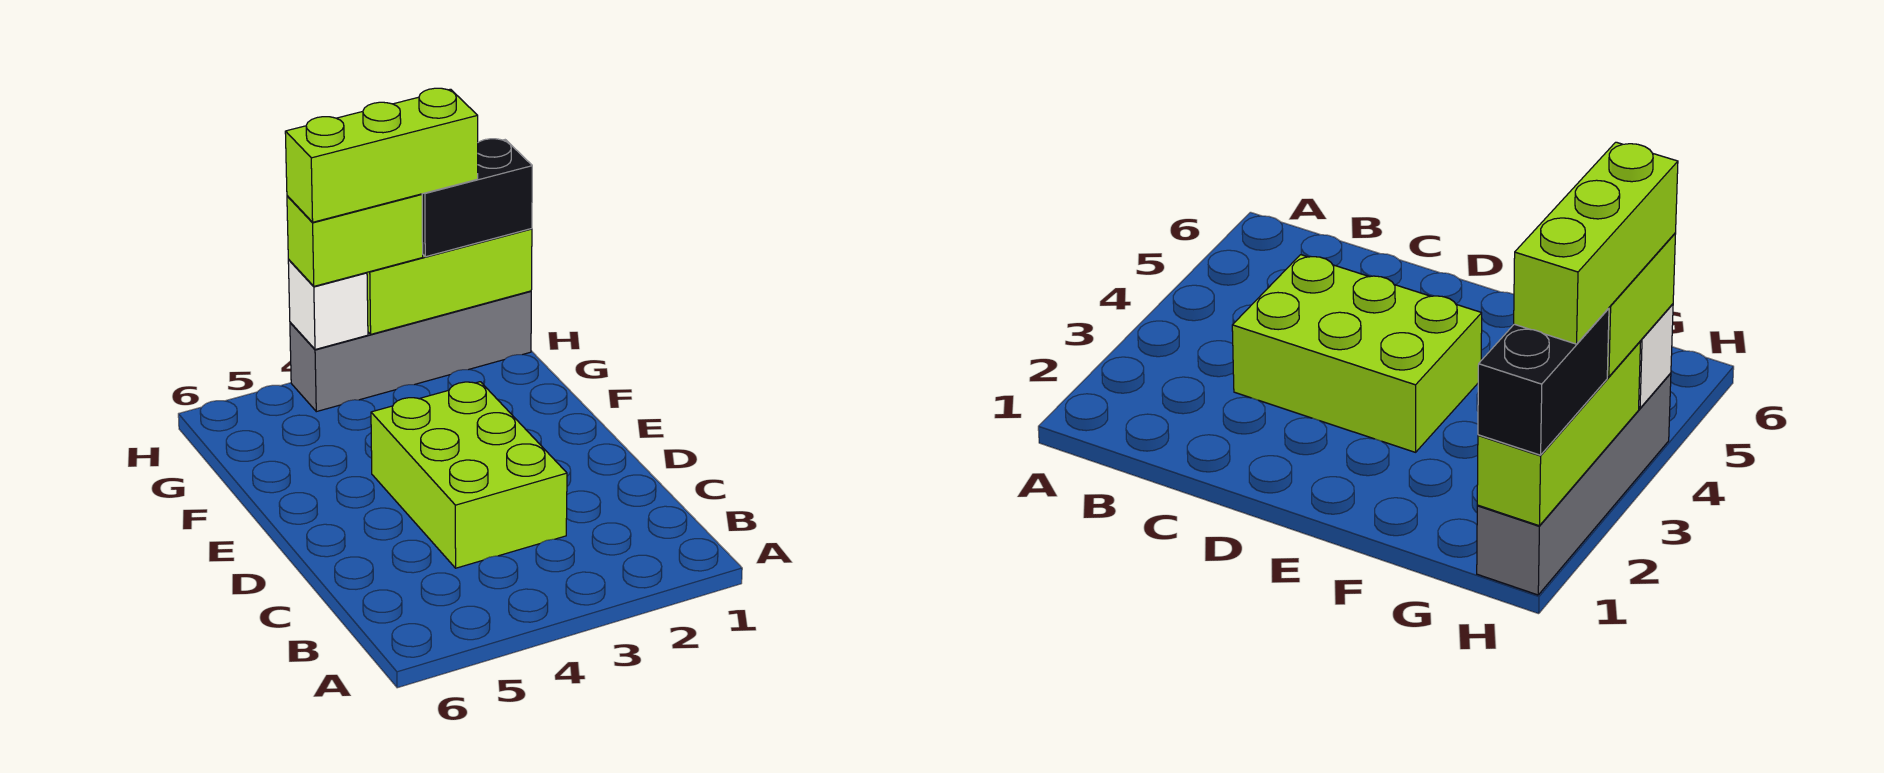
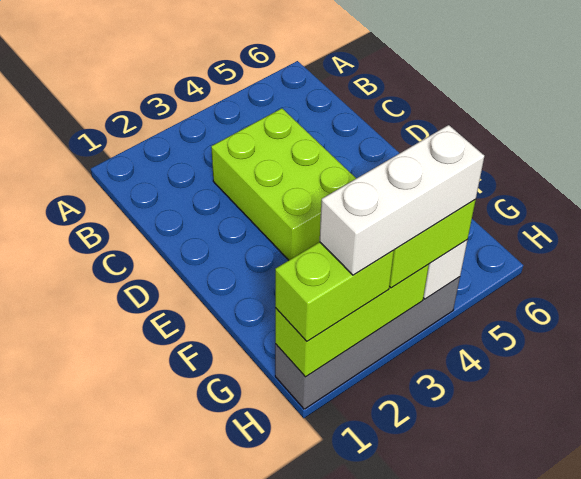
black brick H1:H2 level 3 -> lime brick H1:H2 level 3
lime brick H2:H4 level 4 -> white brick H2:H4 level 4

